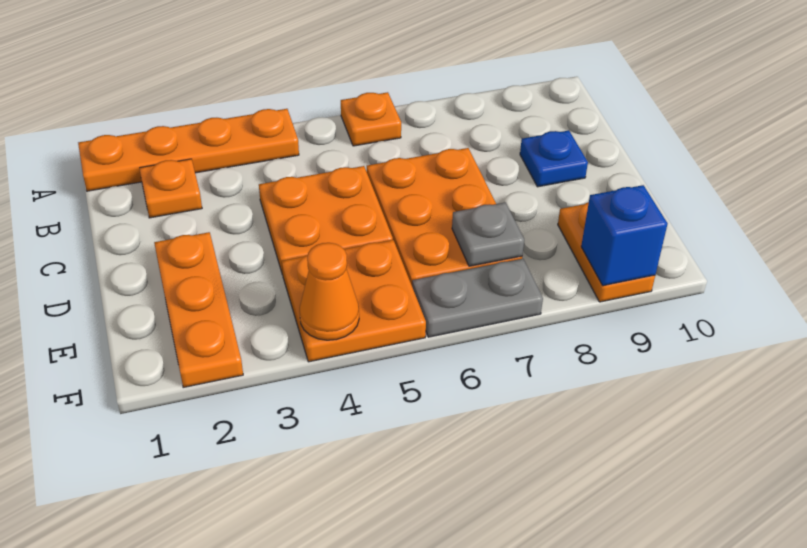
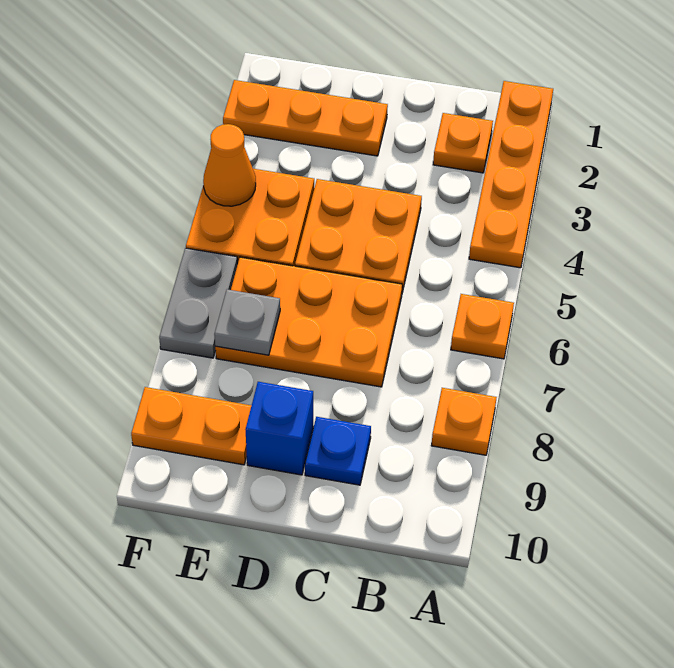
none -> orange plate A8 level 1
blue brick F9 level 2 -> blue brick D9 level 1

